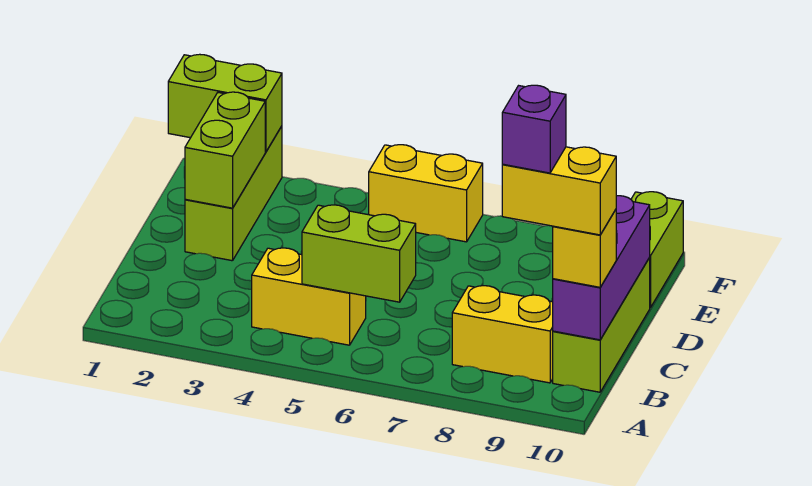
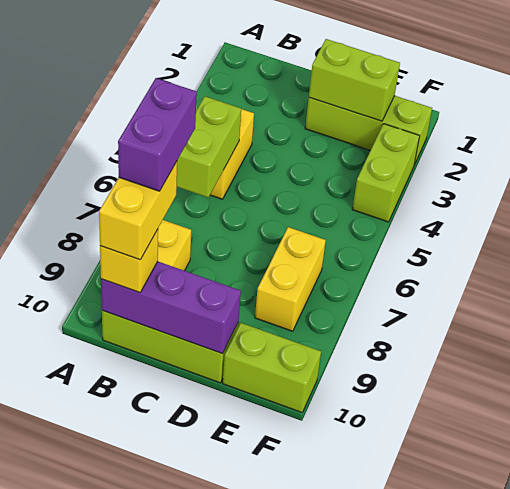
purple brick B9 level 5 -> purple brick B8:B9 level 5
lime brick F1:F2 level 2 -> lime brick F3:F4 level 1
yellow brick F5:F6 level 1 -> yellow brick E7:E8 level 1

